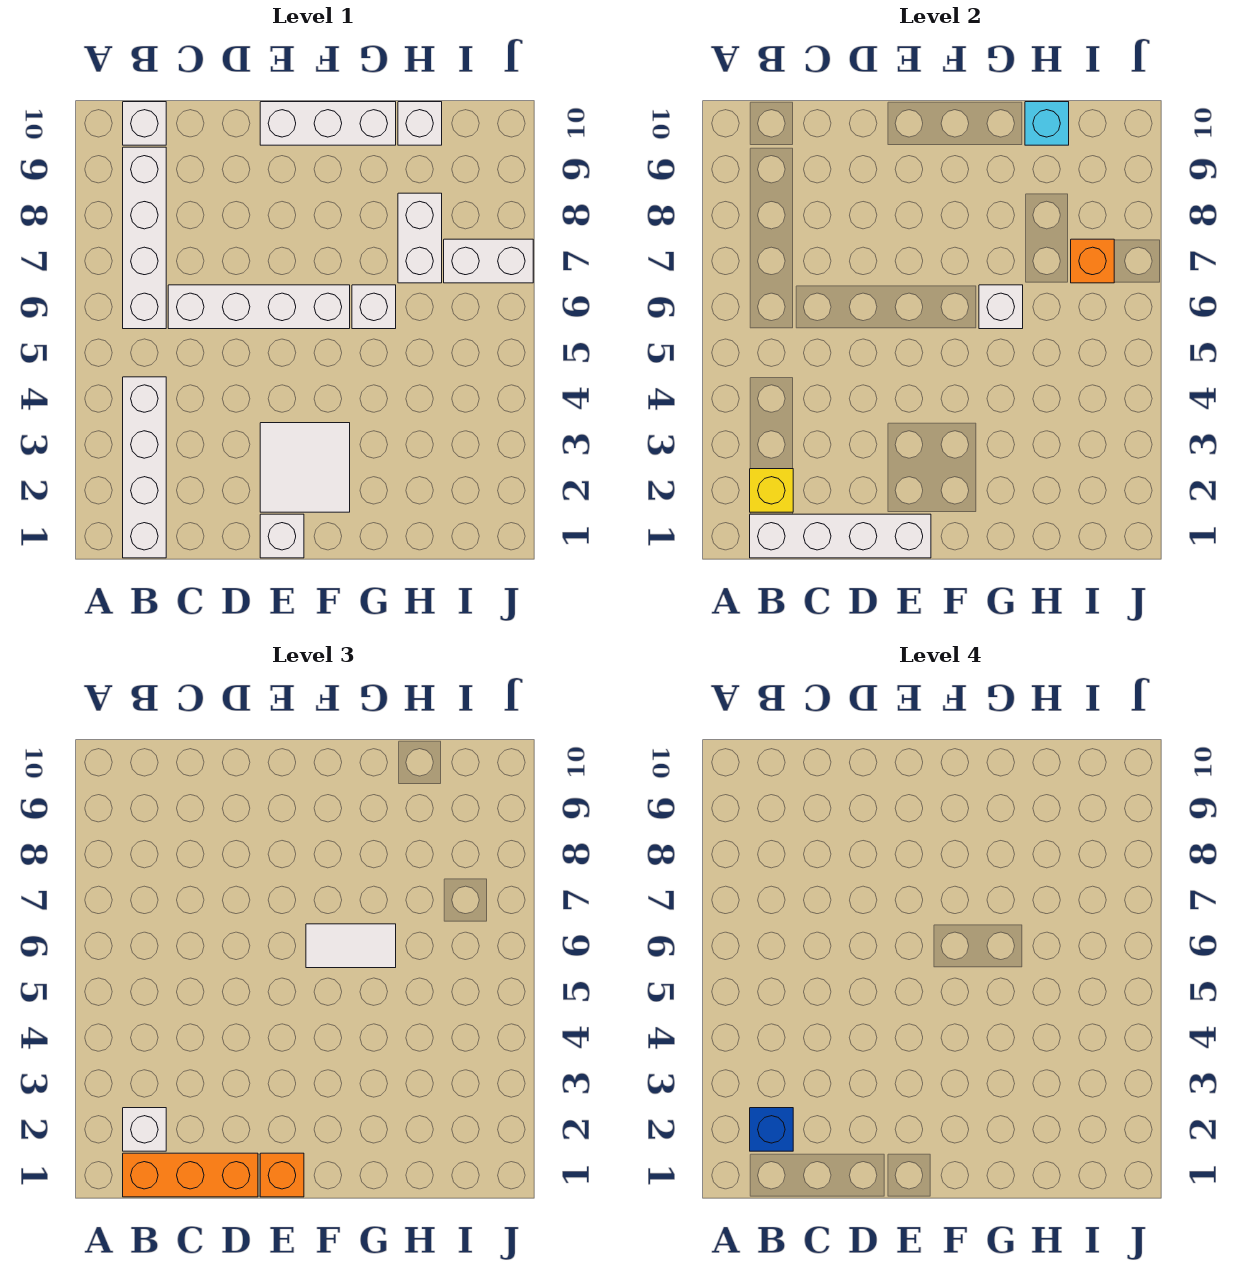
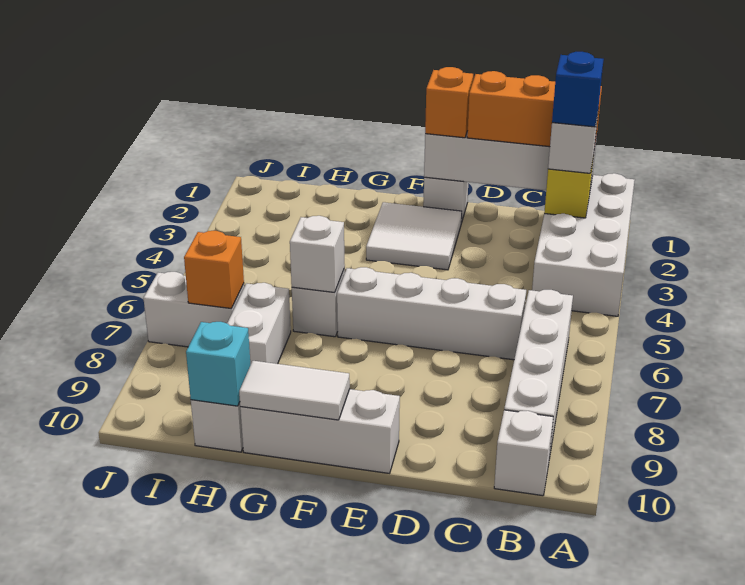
white brick B1:B4 level 1 -> white brick A1:B4 level 1
white tile F6:G6 level 3 -> white tile F10:G10 level 2

